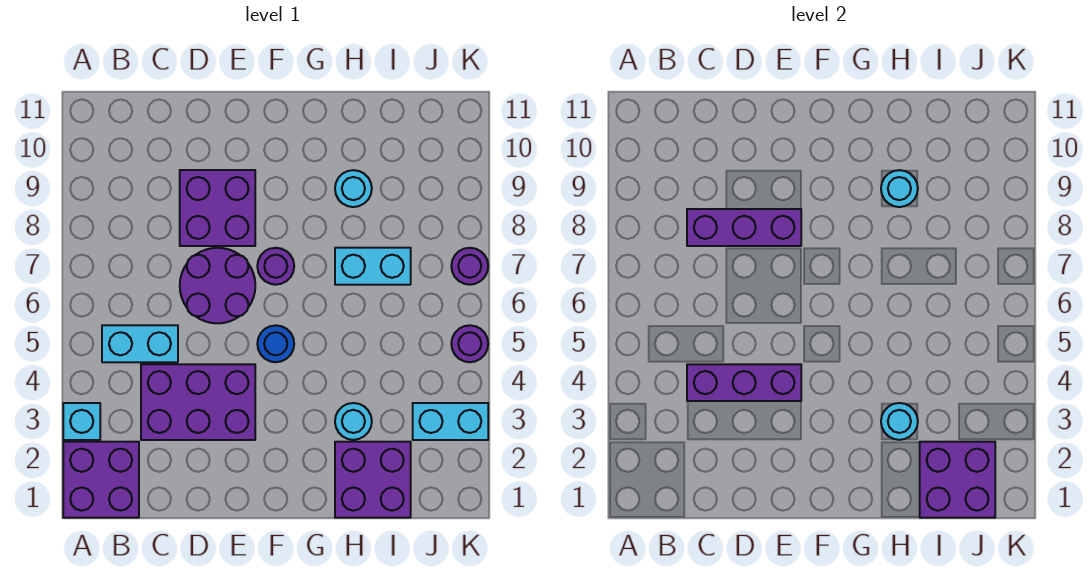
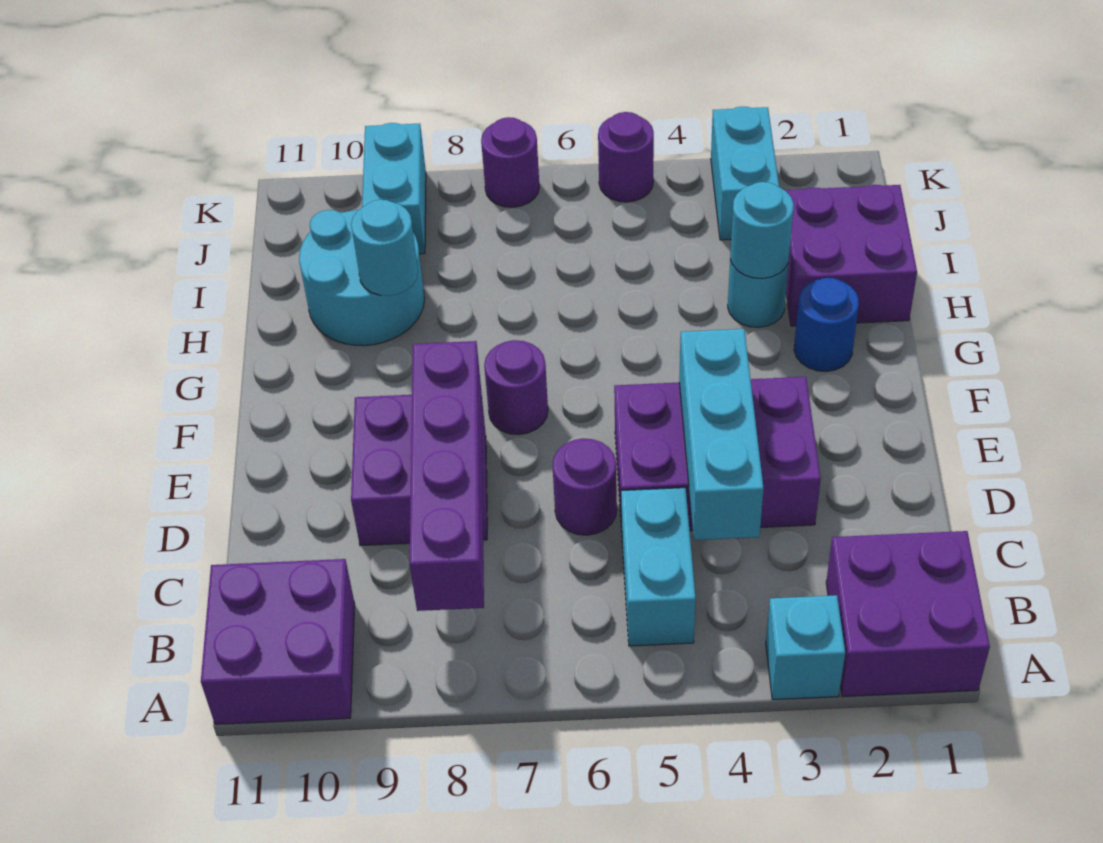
purple brick C3:E4 level 1 -> purple brick D3:E5 level 1
purple brick C4:E4 level 2 -> cyan brick C4:E4 level 2
purple brick C8:E8 level 2 -> purple brick B8:E8 level 2
purple round brick D6:E7 level 1 -> purple round brick D6 level 1
blue round brick F5 level 1 -> blue round brick G2 level 1
cyan brick H7:I7 level 1 -> cyan brick J9:K9 level 1
cyan round brick H9 level 1 -> cyan round brick H9:I10 level 1
purple brick I1:J2 level 2 -> purple brick A10:B11 level 1

